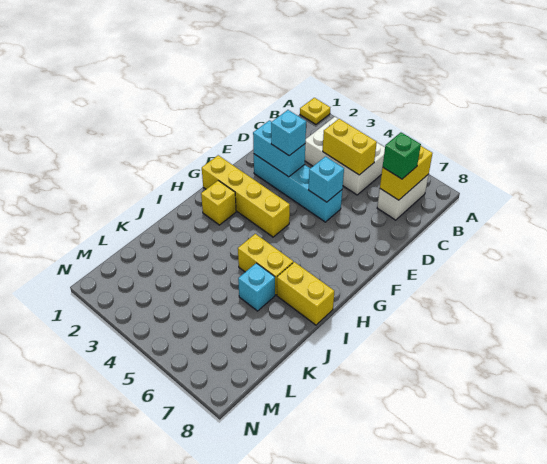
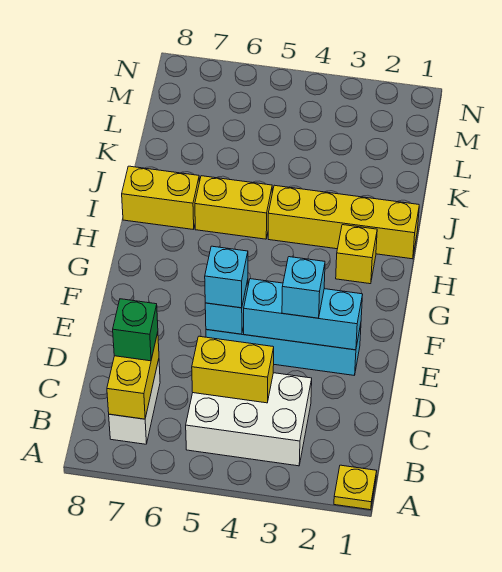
cyan brick E2:E3 level 2 -> cyan brick E2:E4 level 2
yellow brick G1:G4 level 1 -> yellow brick I1:I4 level 1
cyan brick J6 level 1 -> cyan brick E5 level 3

